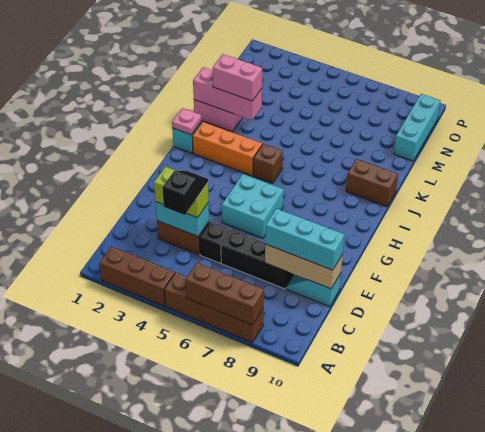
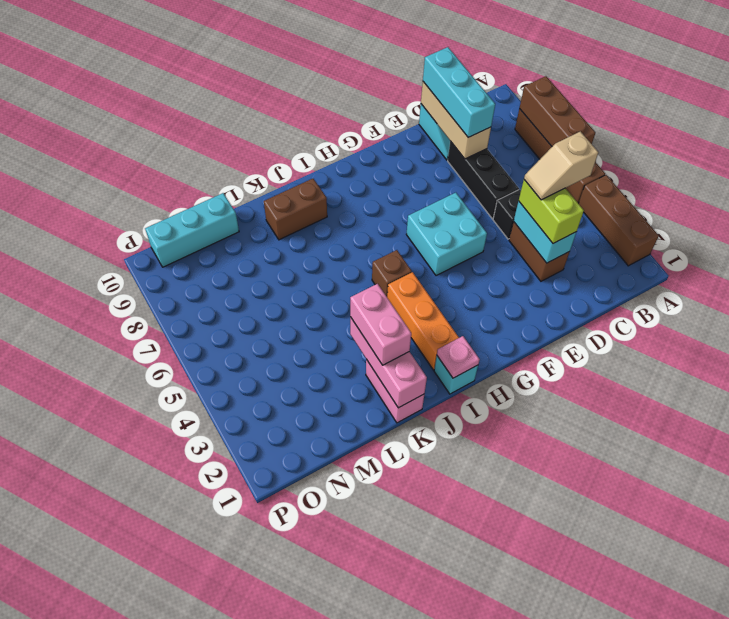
black slope C4:D4 level 4 top C -> tan slope C4:D4 level 4 top C
brown brick J9:J10 level 1 -> brown brick J9:K9 level 1

